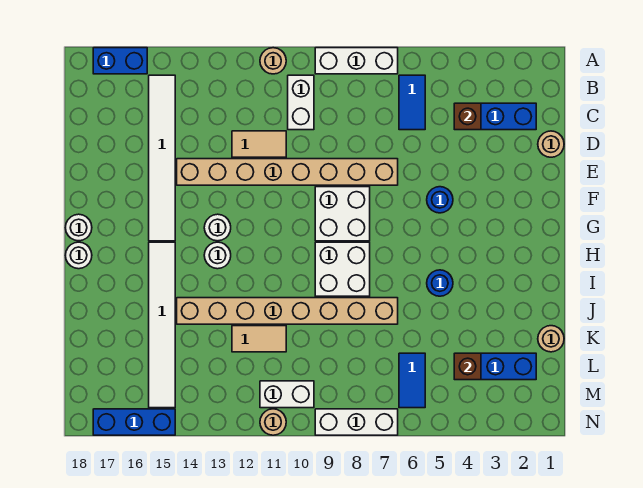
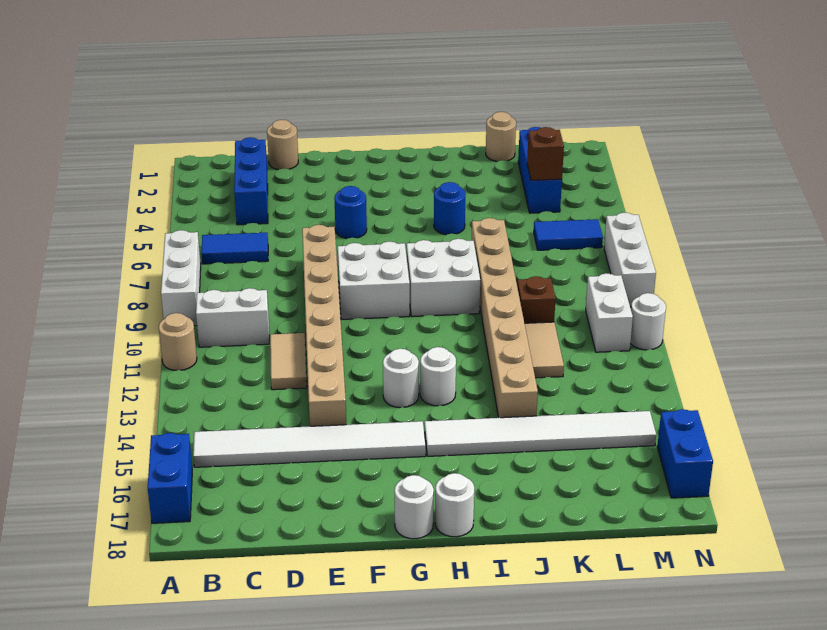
brown brick C4 level 2 -> brown brick K10 level 1
tan round brick N11 level 1 -> white round brick N11 level 1
blue brick N15:N17 level 1 -> blue brick N16:N17 level 1

